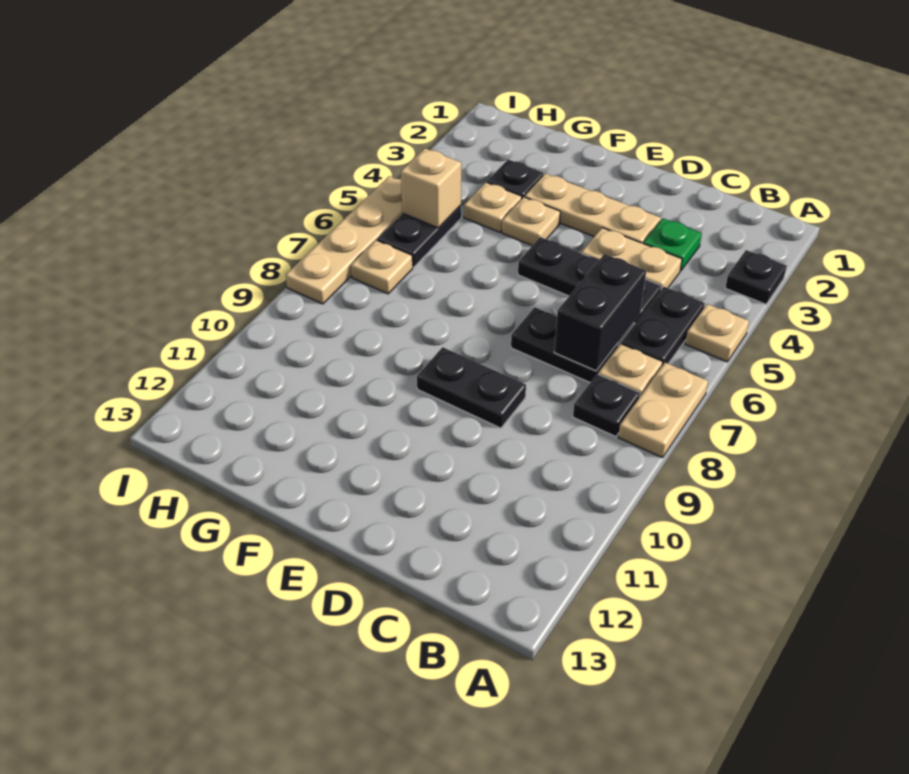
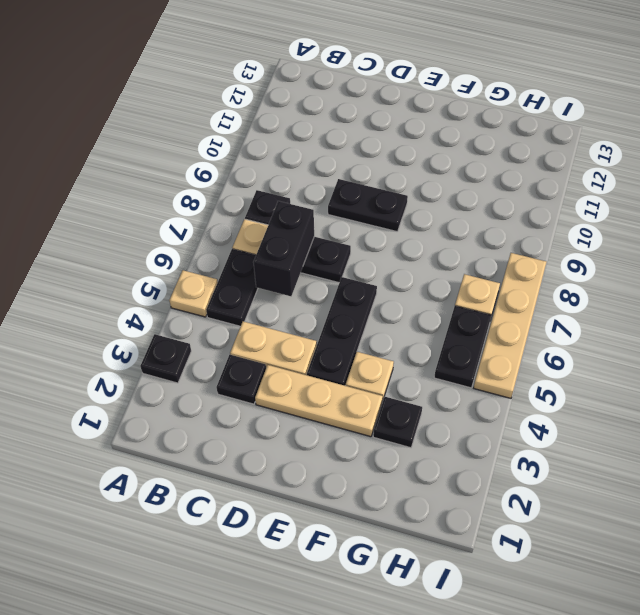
tan plate A7:A8 level 1 -> none
green plate C3 level 1 -> black plate C3 level 1
black plate C5:E5 level 1 -> black plate E4:E6 level 1
tan plate G4 level 1 -> none
tan brick H5 level 2 -> none

